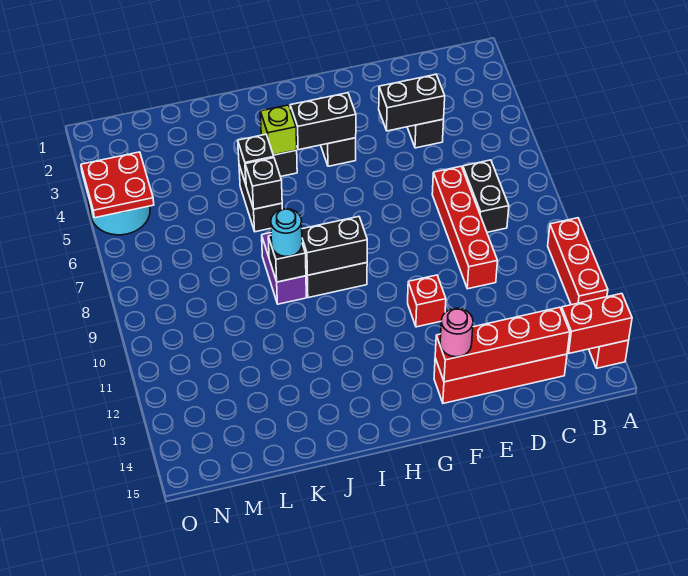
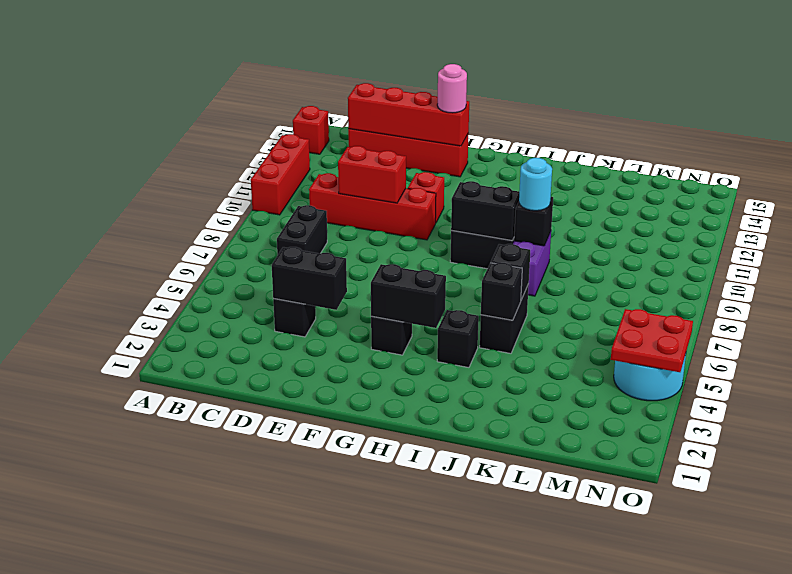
red brick A14:B14 level 2 -> red brick D10:E10 level 2
red brick D7:D10 level 1 -> red brick C10:F10 level 1
lime brick I4 level 2 -> none

